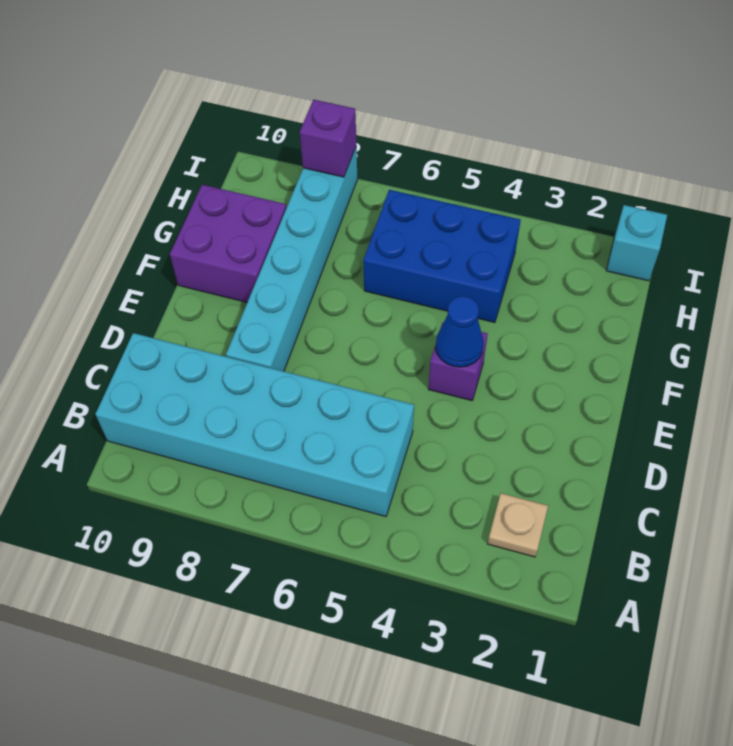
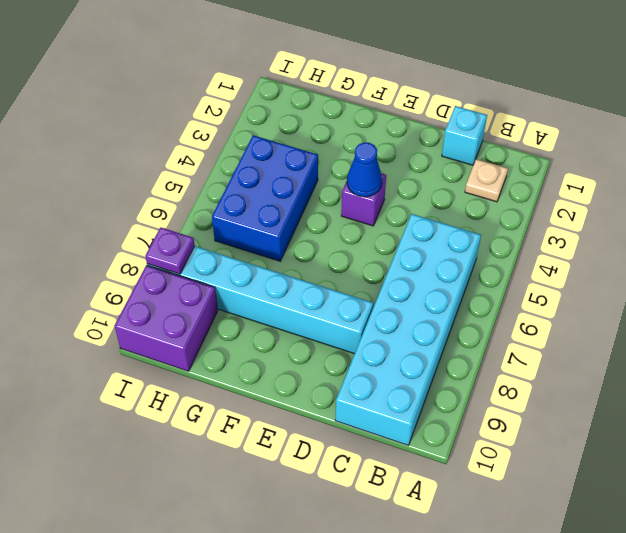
purple brick F9:G10 level 1 -> purple brick H9:I10 level 1
cyan brick I1 level 1 -> cyan brick C1 level 1
purple brick I8 level 2 -> purple plate I8 level 2

